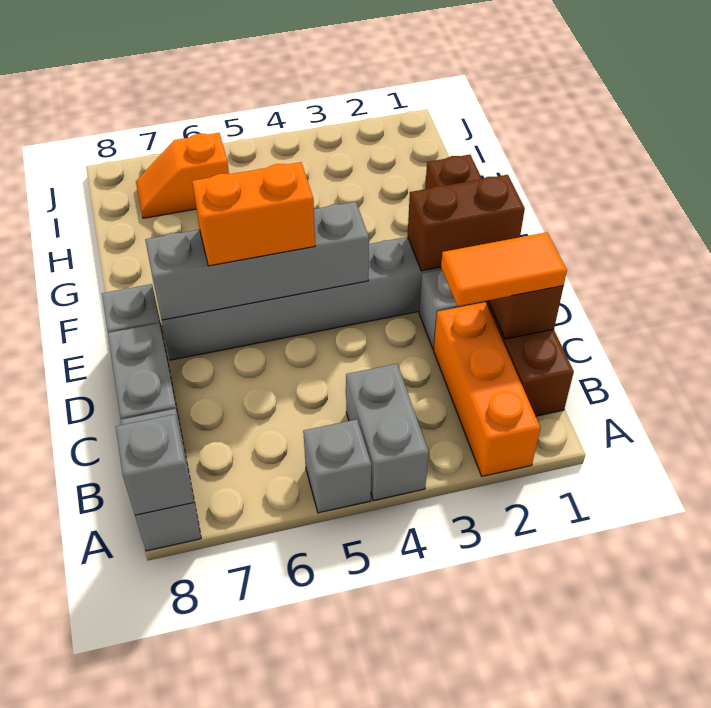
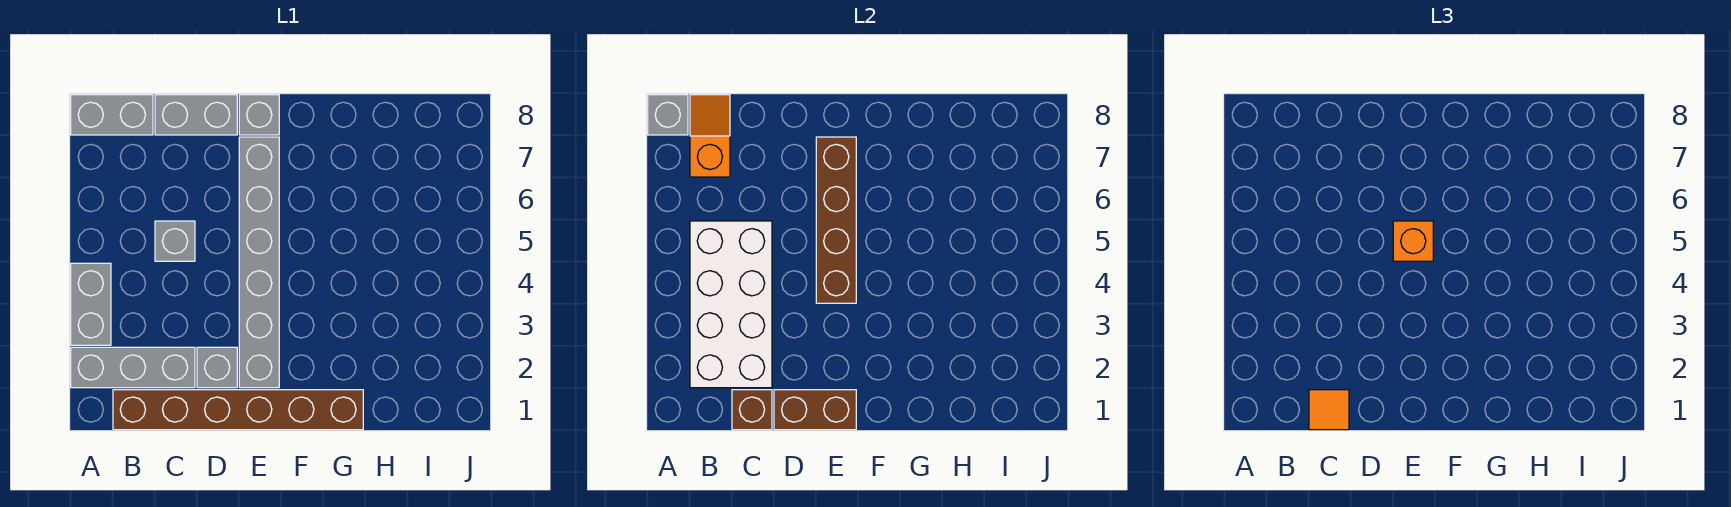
orange brick A2:C2 level 1 -> grey brick A2:C2 level 1
grey brick A4:B4 level 1 -> grey brick A3:A4 level 1
grey brick A5 level 1 -> grey brick C5 level 1
none -> white brick B2:C5 level 2
orange tile C1:C2 level 3 -> orange tile C1 level 3
brown brick E1:E2 level 2 -> brown brick D1:E1 level 2
grey brick E4:E7 level 2 -> brown brick E4:E7 level 2
orange brick E5:E6 level 3 -> orange brick E5 level 3
orange slope I6:I7 level 1 top 6 -> orange slope B7:B8 level 2 top 7

